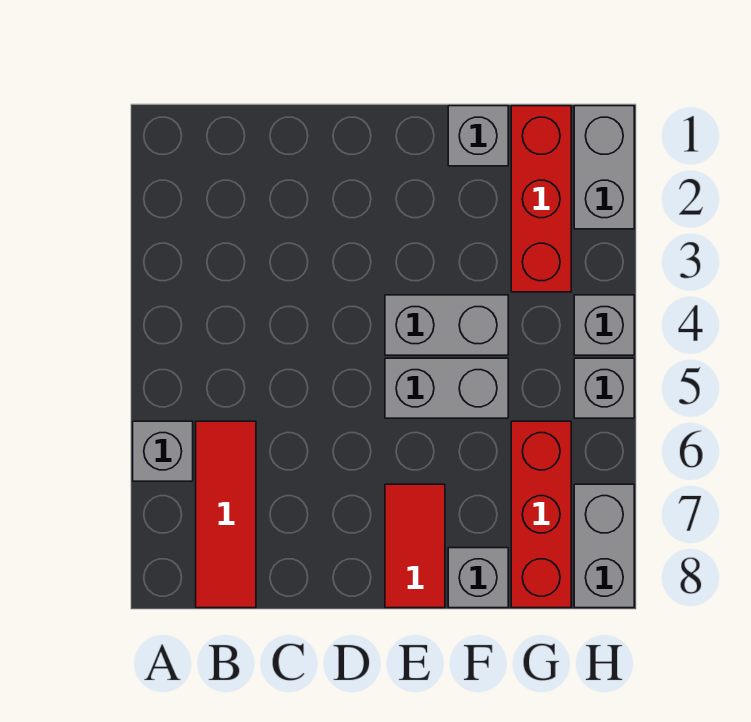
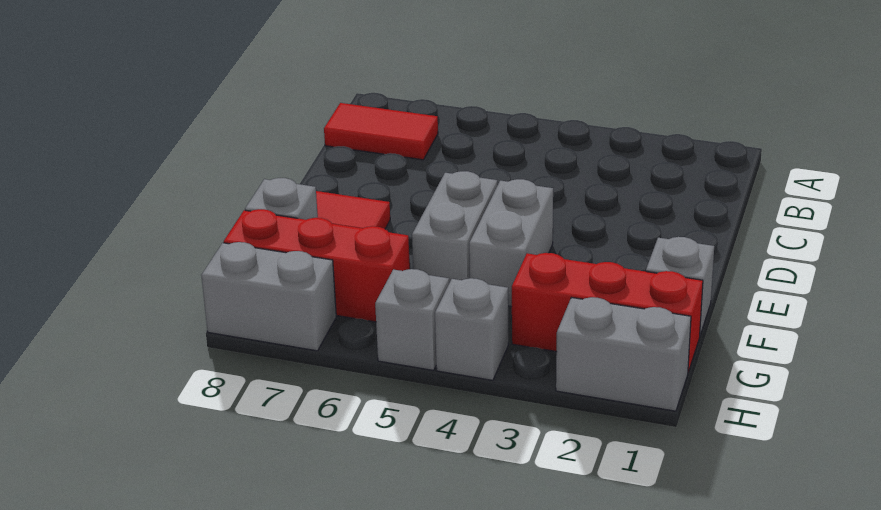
grey brick A6 level 1 -> none
red tile B6:B8 level 1 -> red tile B7:B8 level 1

